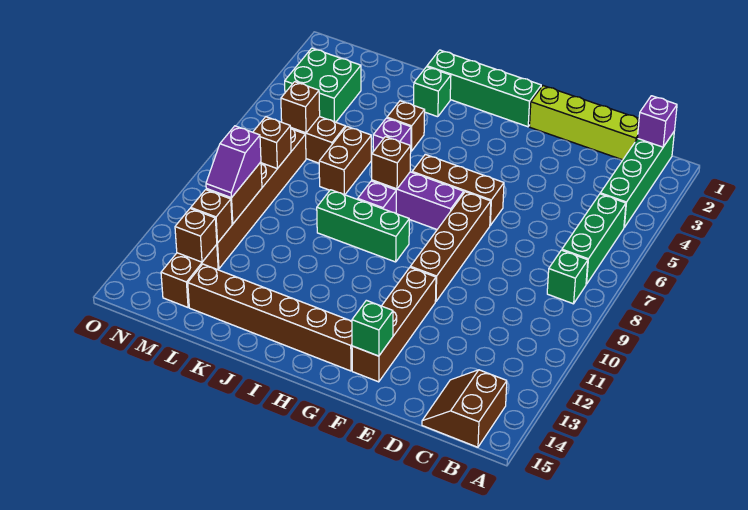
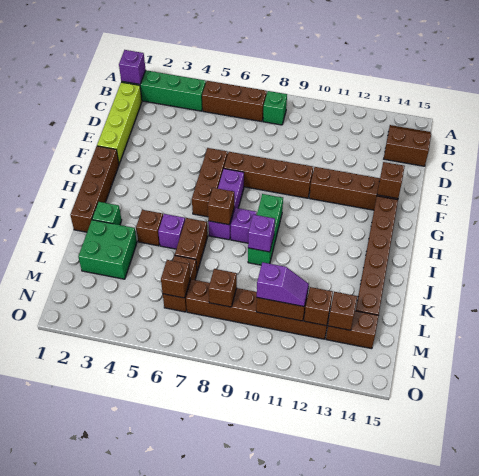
green brick B5:B7 level 1 -> brown brick B5:B7 level 1
brown slope B14:C15 level 1 top B -> brown slope B14:C15 level 1 top C
green brick F14 level 2 -> brown brick F14 level 2
green brick G1:J1 level 1 -> brown brick G1:J1 level 1
none -> purple brick J9 level 2
brown brick K6:K7 level 1 -> brown brick J6:K6 level 1
green brick M3:N4 level 1 -> green brick K2:L3 level 1

